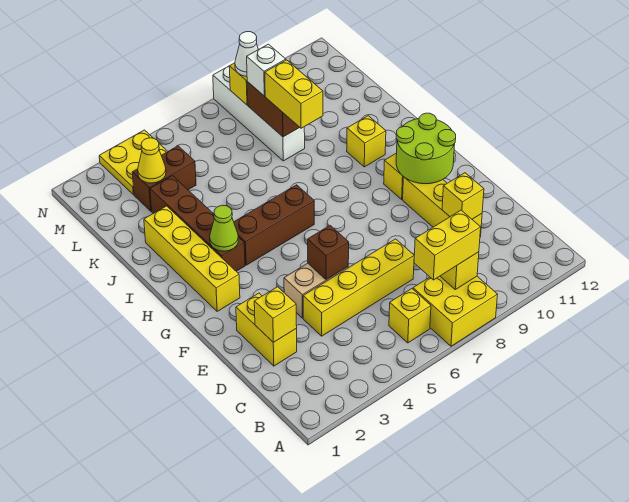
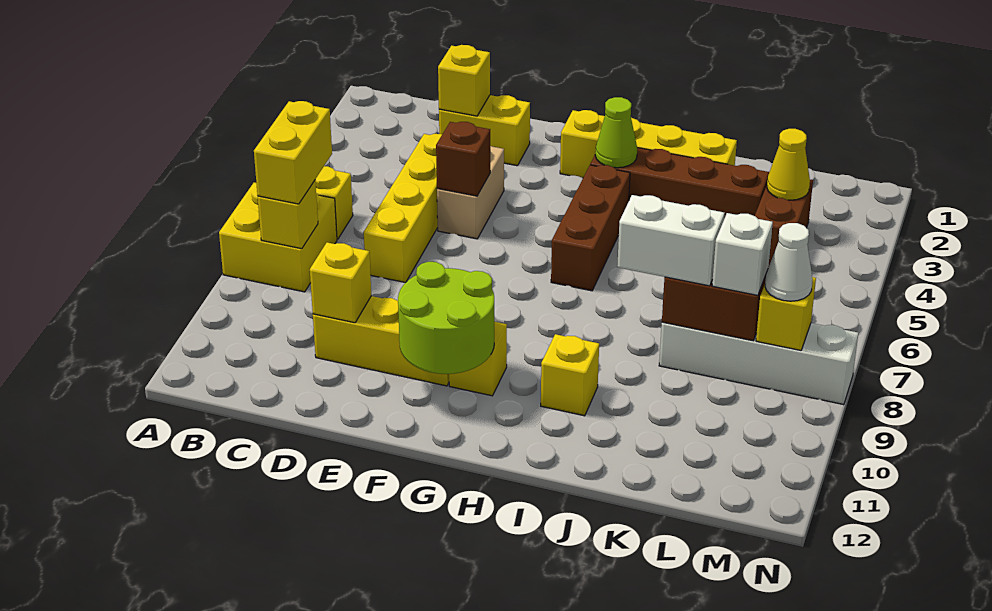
yellow brick J8:K8 level 3 -> white brick J8:K8 level 3
yellow plate M3:N4 level 1 -> none

